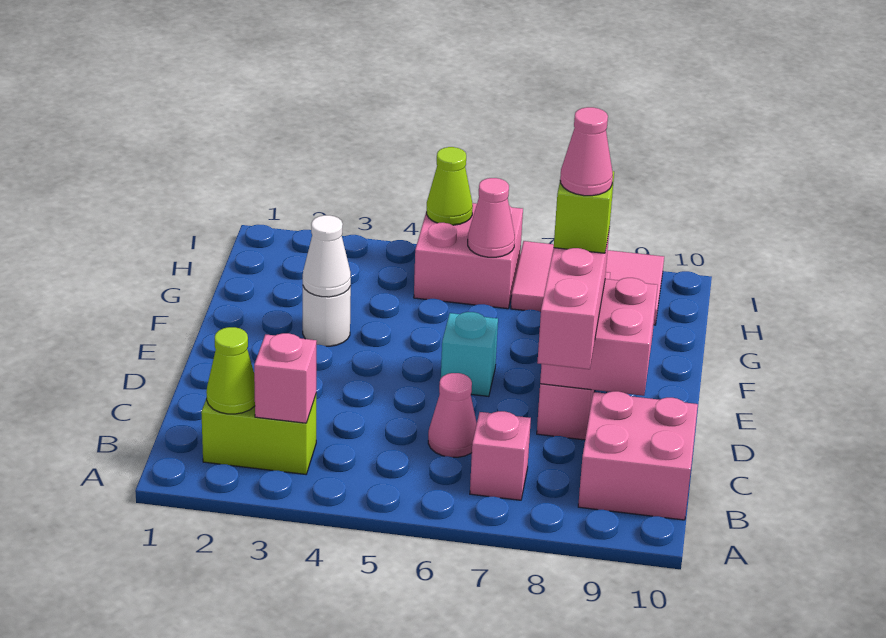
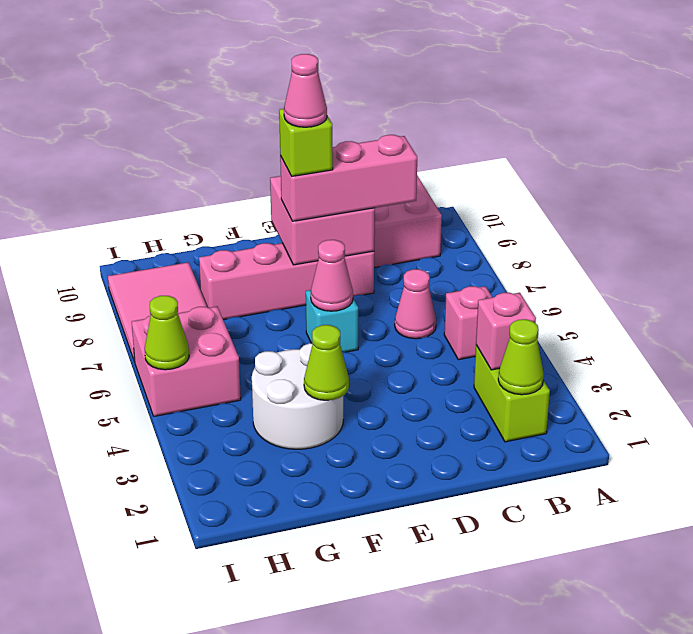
pink brick B7 level 1 -> pink brick B5 level 1
white round brick F3 level 1 -> white round brick F3:G4 level 1
white cone F3 level 2 -> lime cone F3 level 2
pink cone H6 level 2 -> pink cone E6 level 2

